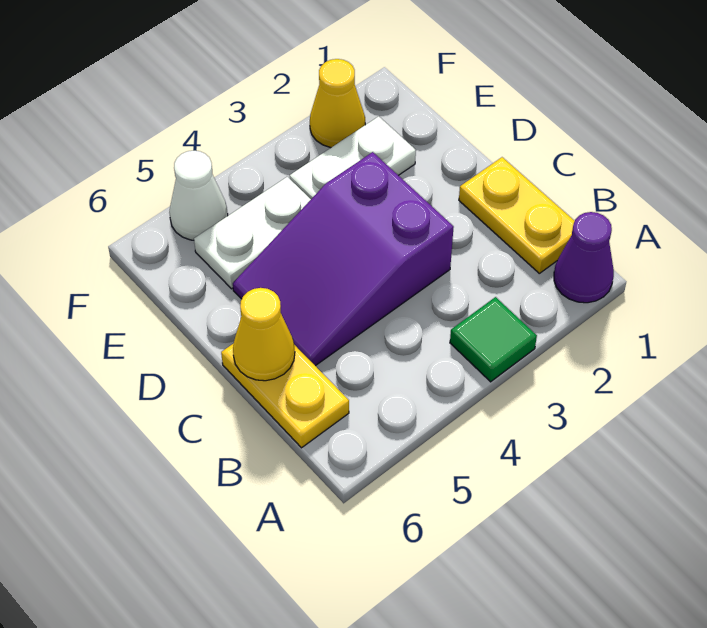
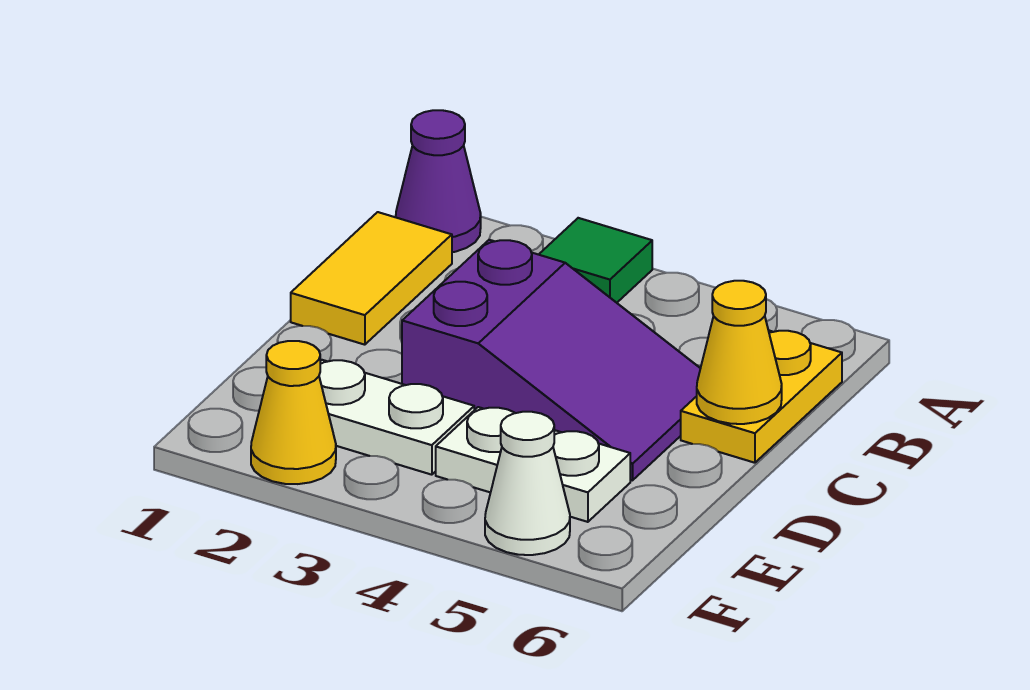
yellow plate B1:C1 level 1 -> yellow tile B1:C1 level 1

